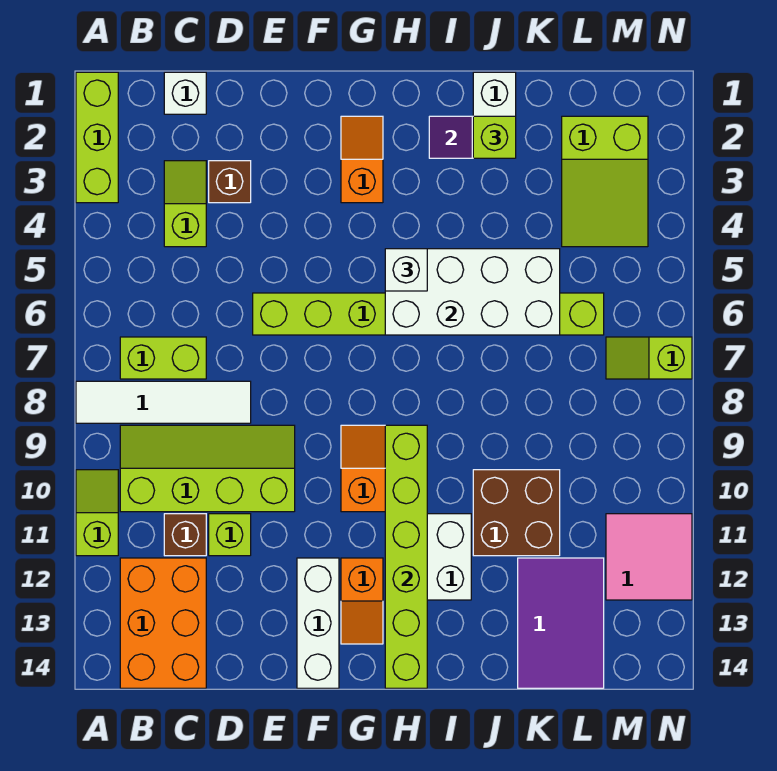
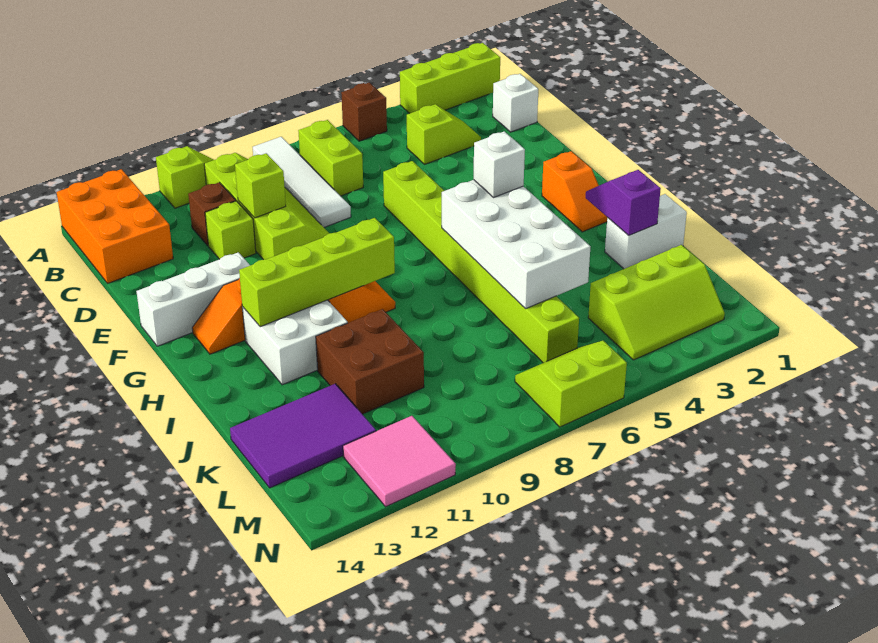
orange brick B12:C14 level 1 -> orange brick A13:C14 level 1
brown brick D3 level 1 -> brown brick A5 level 1
orange slope G2:G3 level 1 top 3 -> orange slope G2:H2 level 1 top G
lime brick H9:H14 level 2 -> lime brick H9:H12 level 2
lime brick J2 level 3 -> lime brick D10 level 2
lime slope L2:M4 level 1 top 2 -> lime slope L2:M4 level 1 top L
lime slope M7:N7 level 1 top N -> lime slope M6:N7 level 1 top N

